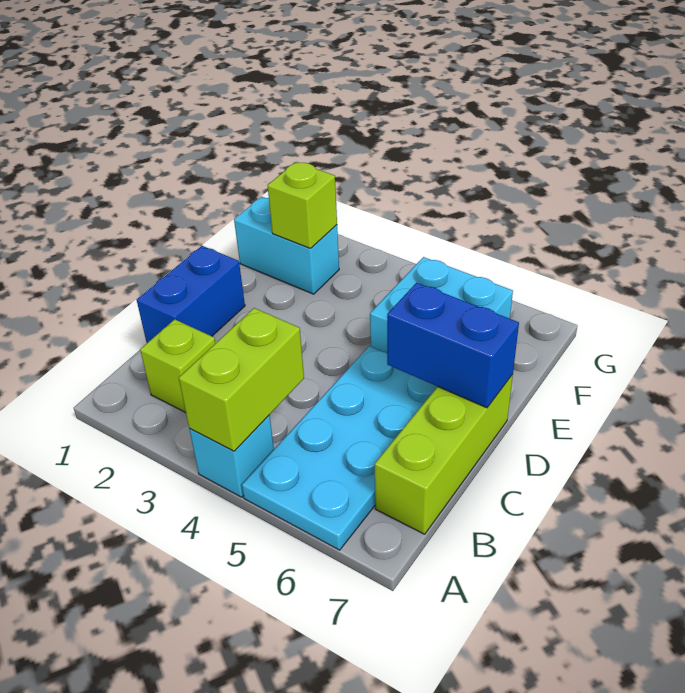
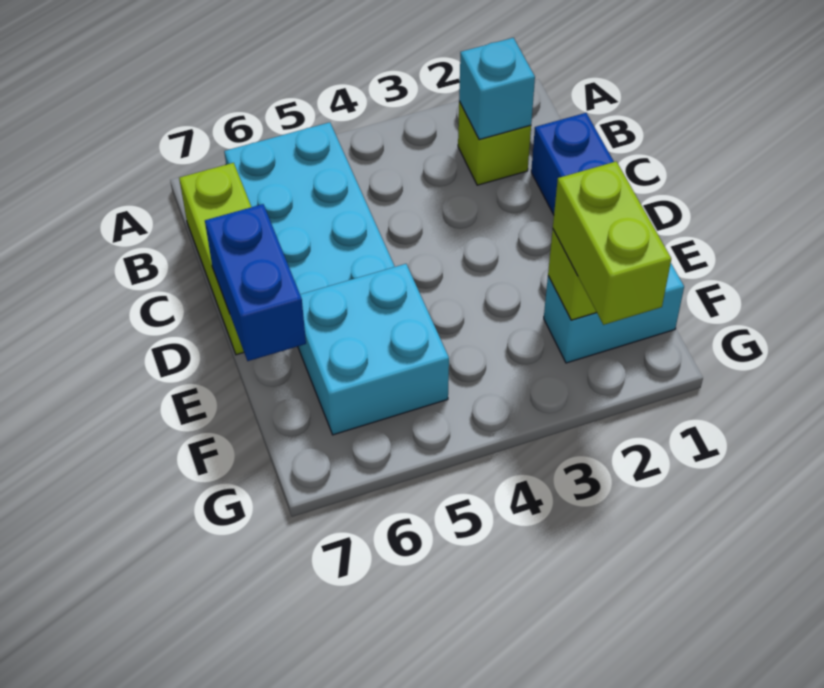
cyan brick A4 level 1 -> cyan brick B2 level 2
lime brick A4:B4 level 2 -> lime brick F2:G2 level 3
blue brick D6:D7 level 2 -> blue brick D7:E7 level 2

